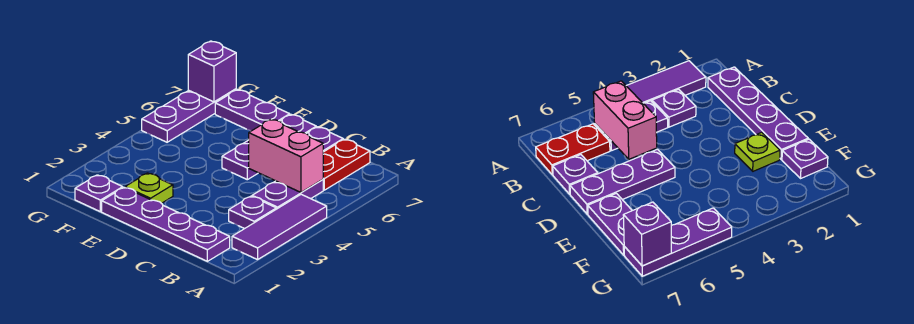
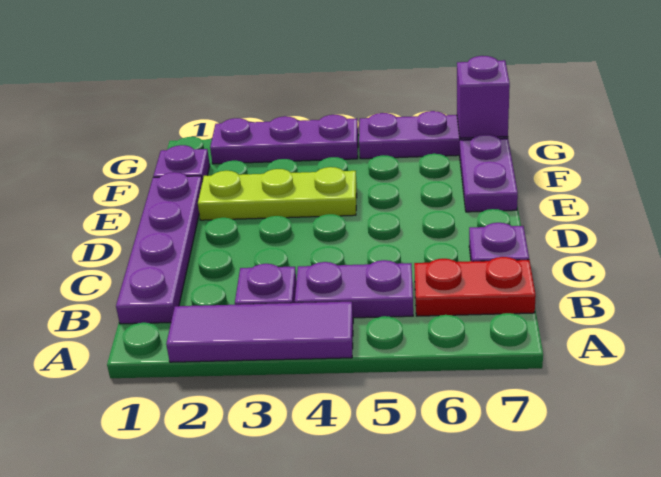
pink brick B5:C5 level 2 -> none
purple plate D5:D7 level 1 -> purple plate G2:G4 level 1
lime plate E2 level 1 -> lime plate E2:E4 level 1

